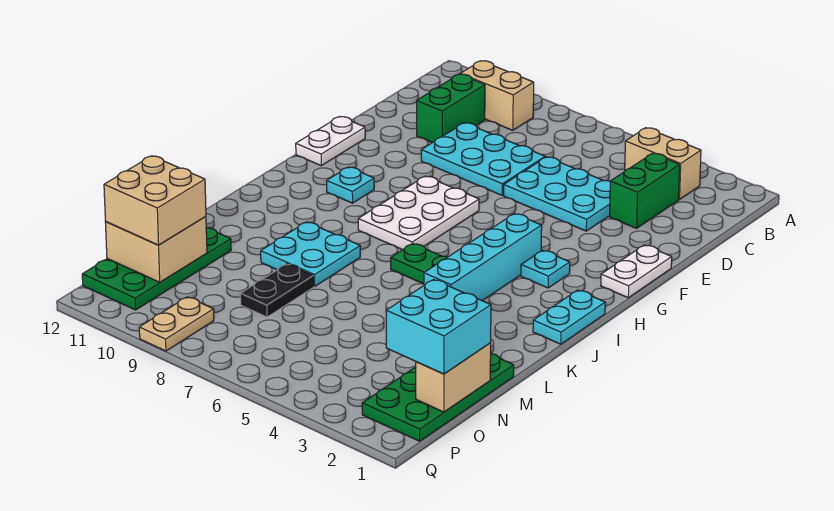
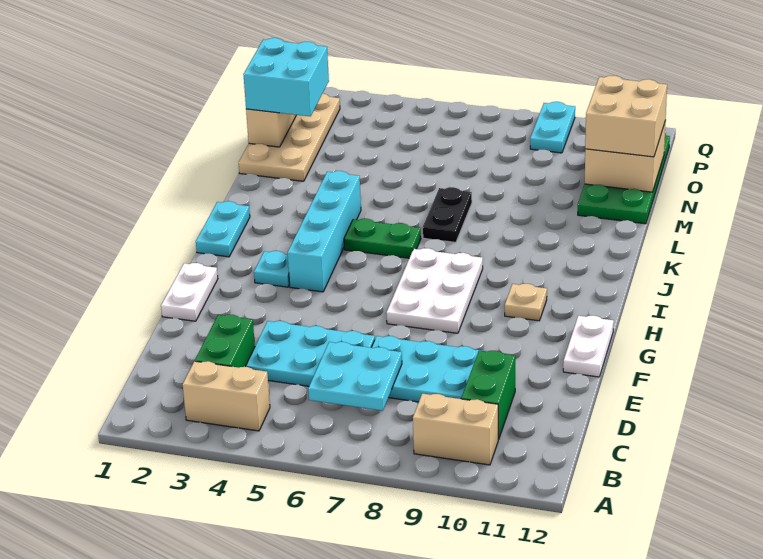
cyan plate H10 level 1 -> tan plate H10 level 1
cyan plate K8:L9 level 1 -> cyan plate C6:D7 level 2
green plate M1:P2 level 1 -> tan plate M1:P2 level 1
black plate M8:N8 level 1 -> black plate K7:L7 level 1
tan plate P9:Q9 level 1 -> cyan plate P9:Q9 level 1

